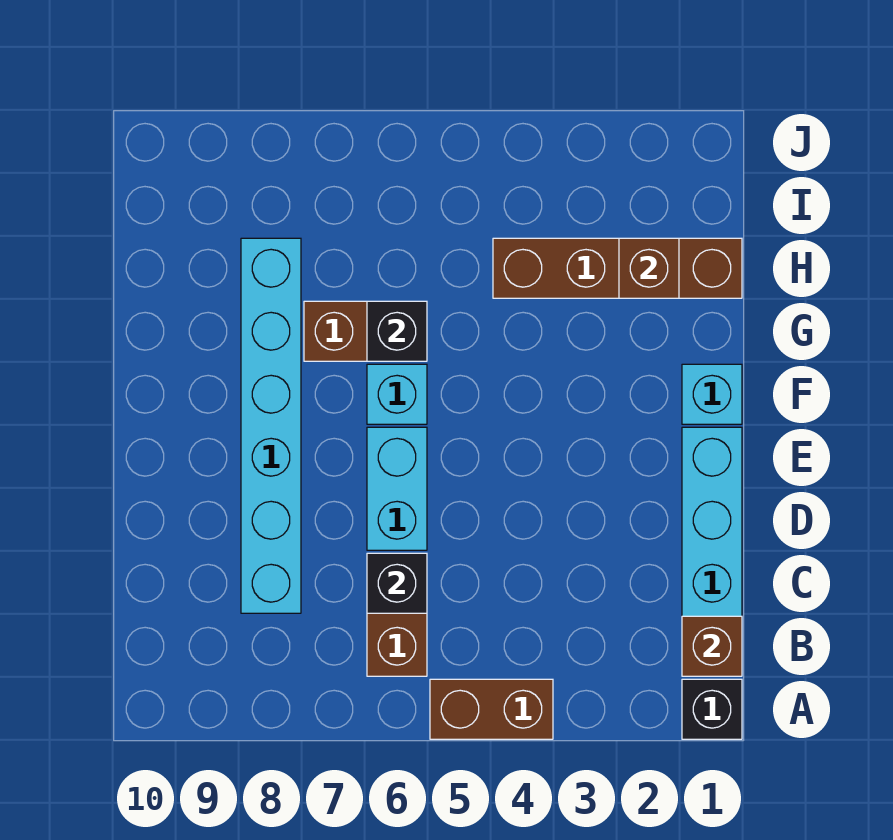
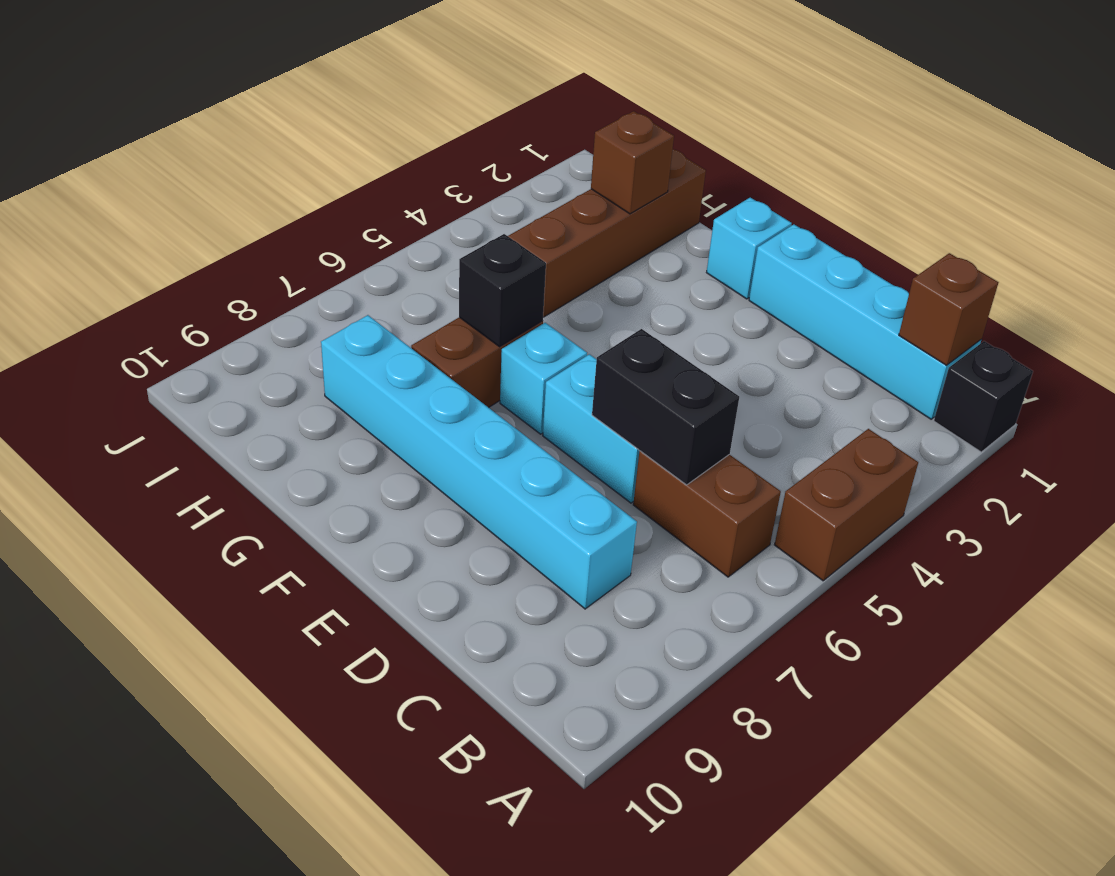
black brick C6 level 2 -> black brick C6:D6 level 2

